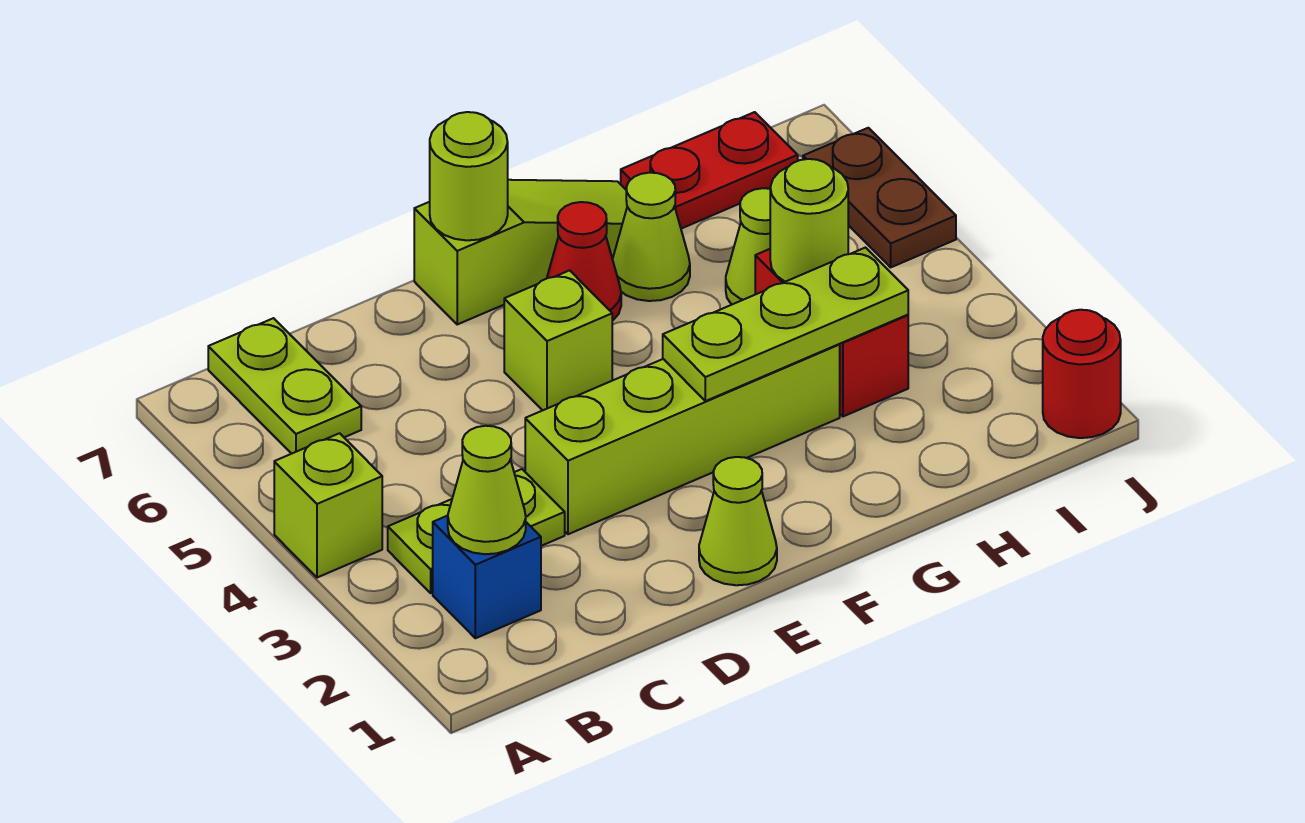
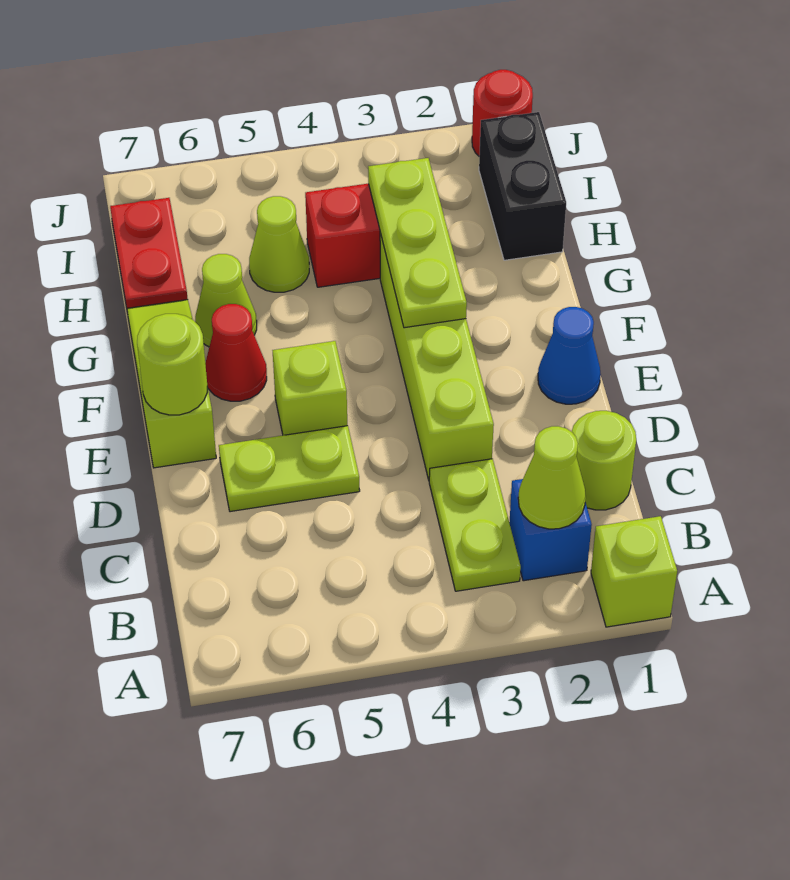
lime brick A4 level 1 -> lime brick A1 level 1
lime plate B6:B7 level 1 -> lime plate D5:D6 level 1
lime cone E1 level 1 -> blue cone E1 level 1
none -> black brick H1:I1 level 1
lime round brick H4 level 2 -> lime round brick C1 level 1
brown plate J5:J6 level 1 -> none

